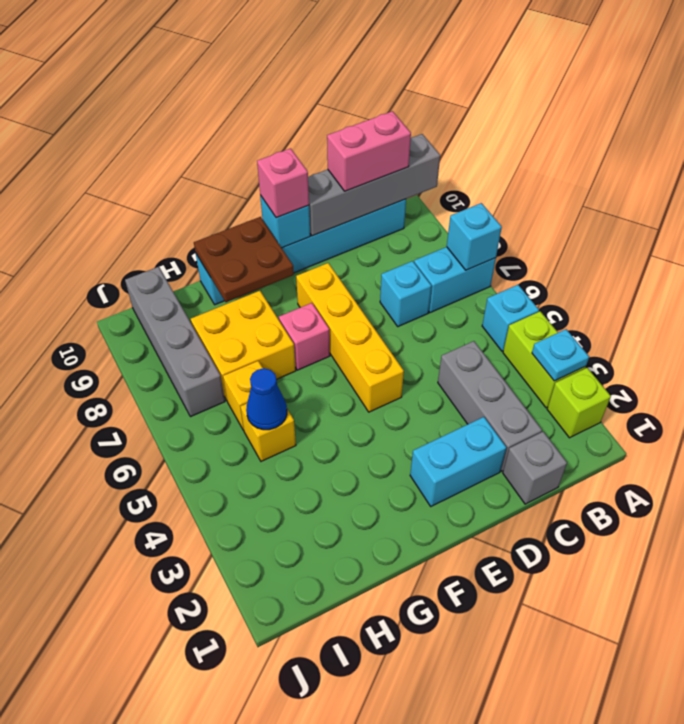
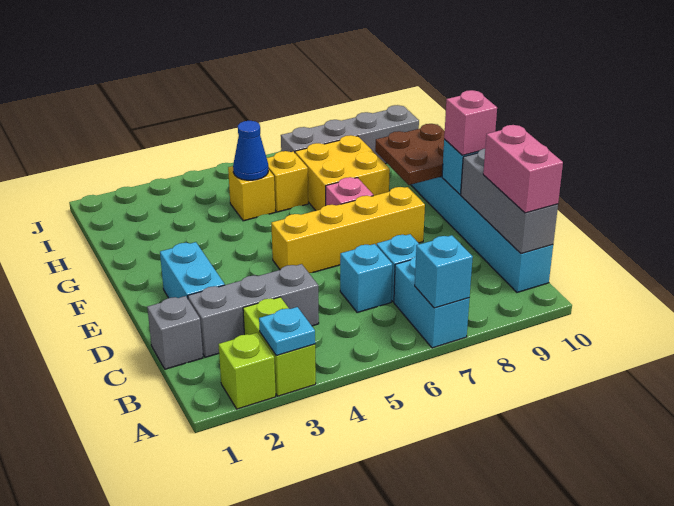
lime brick A3:A4 level 1 -> lime brick A3:B3 level 1
cyan brick A5 level 1 -> cyan brick C6 level 1
grey brick A10:D10 level 2 -> grey brick B10:D10 level 2

